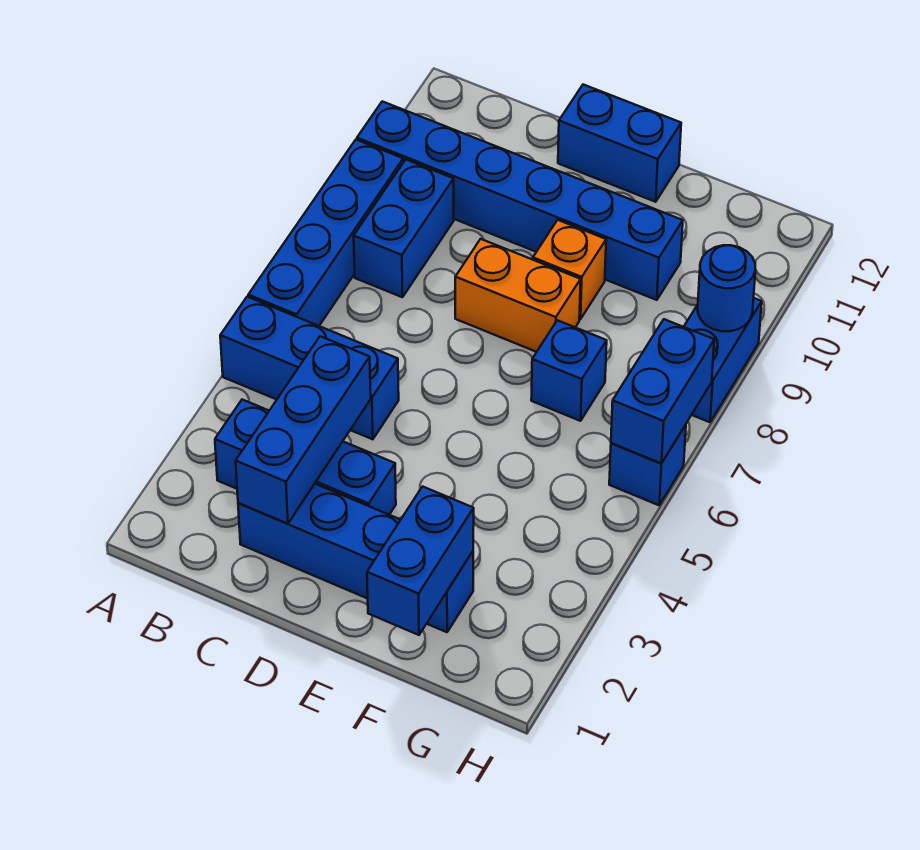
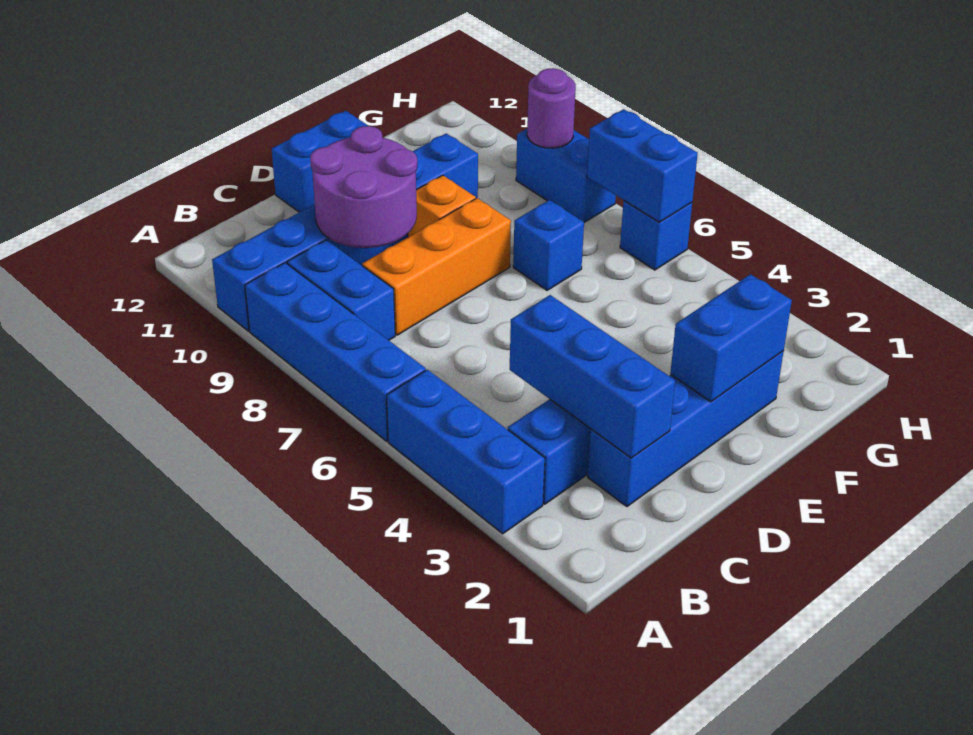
blue brick A5:C5 level 1 -> blue brick A3:A5 level 1
none -> purple round brick C9:D10 level 2
orange brick D8:E8 level 1 -> orange brick C8:E8 level 1
blue brick F1:F2 level 2 -> blue brick E2:F2 level 2
blue round brick H9 level 2 -> purple round brick H9 level 2

